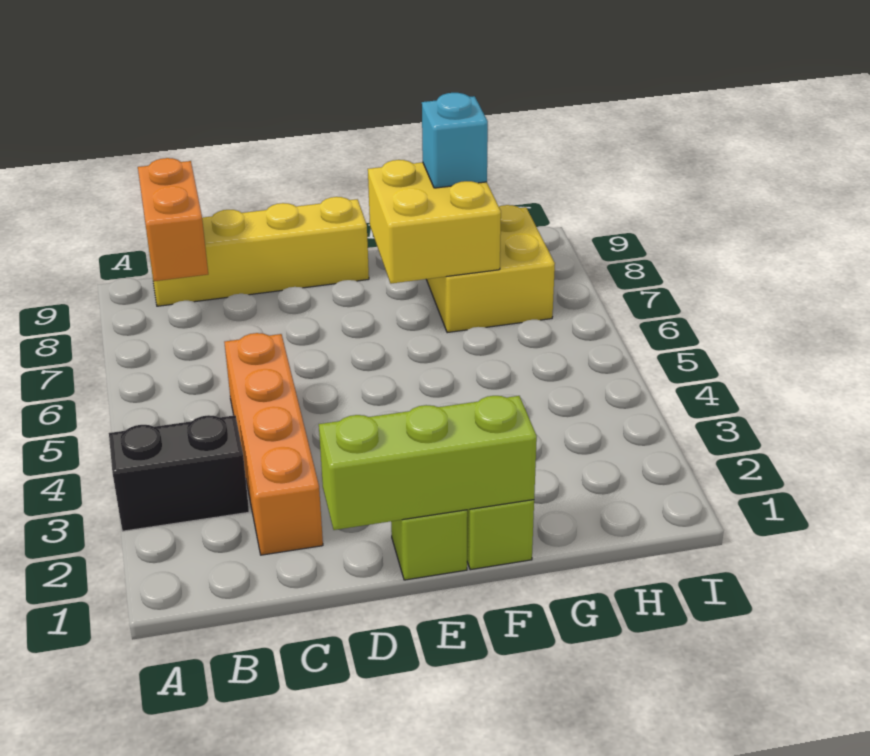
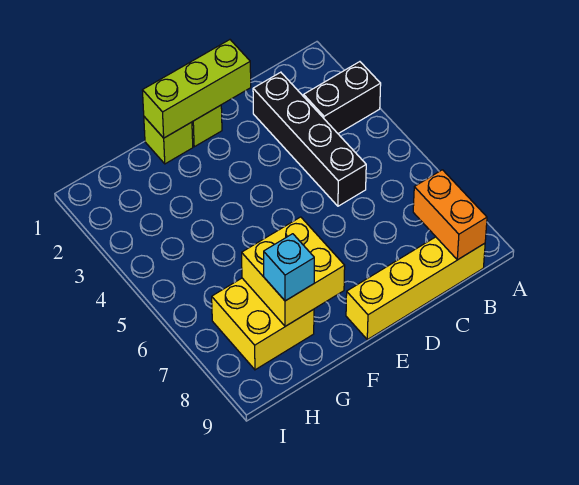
orange brick C2:C5 level 1 -> black brick C2:C5 level 1

